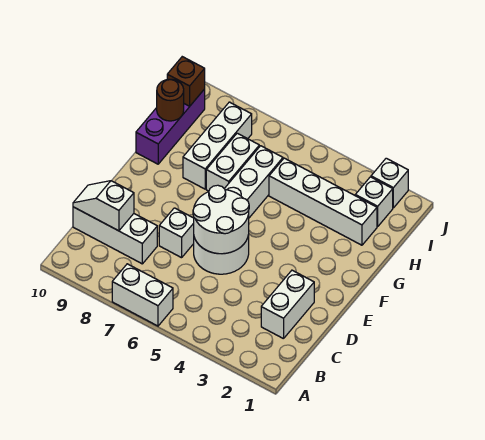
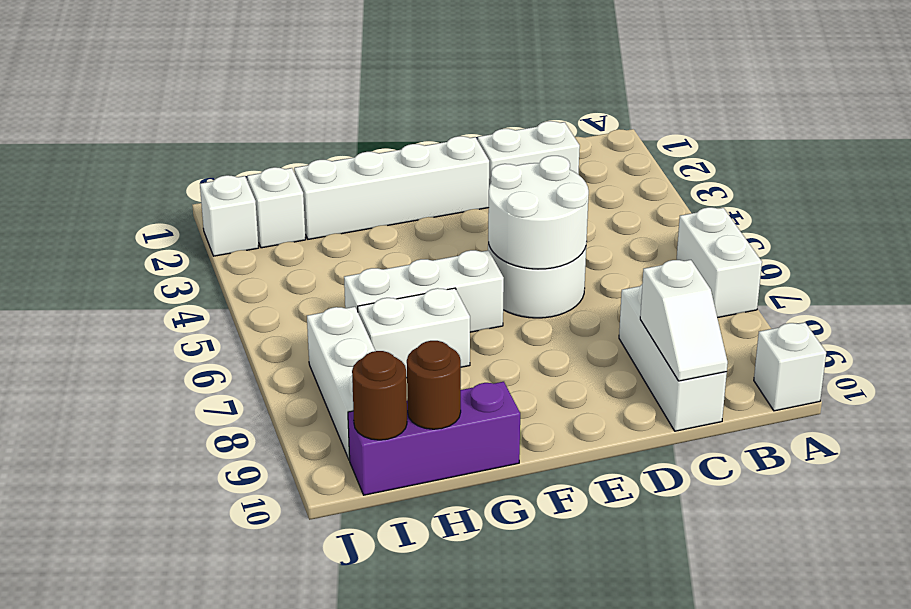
white brick D7 level 1 -> white brick A10 level 1
white brick G8:I8 level 1 -> white brick I7:I9 level 1
white brick H2:H5 level 1 -> white brick E2:H2 level 1
brown brick I10 level 2 -> brown round brick I10 level 2

